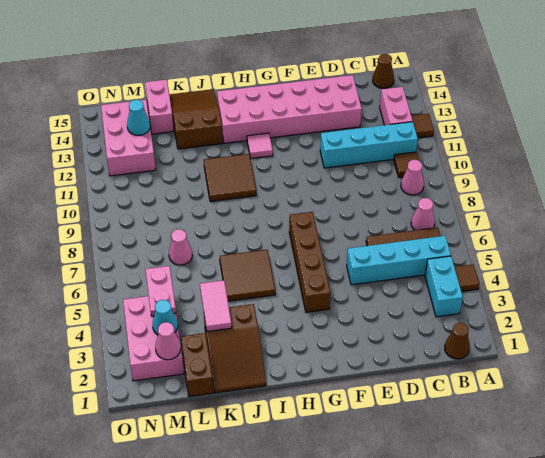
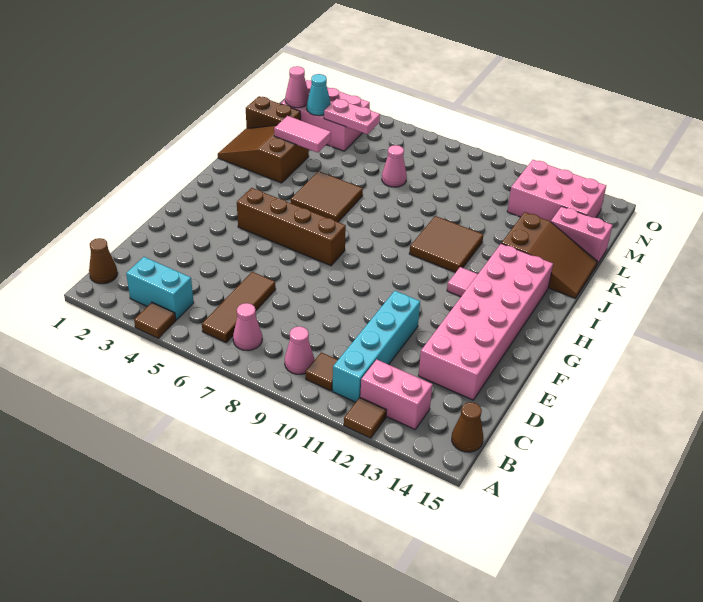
cyan brick B5:E5 level 1 -> none
cyan cone M13 level 2 -> none

